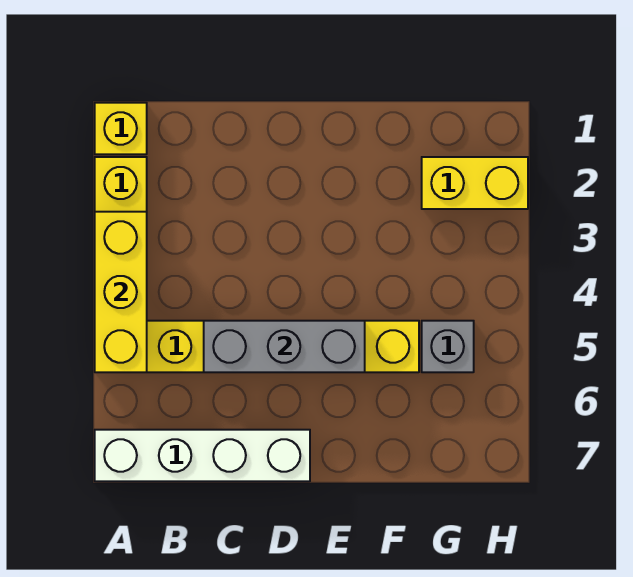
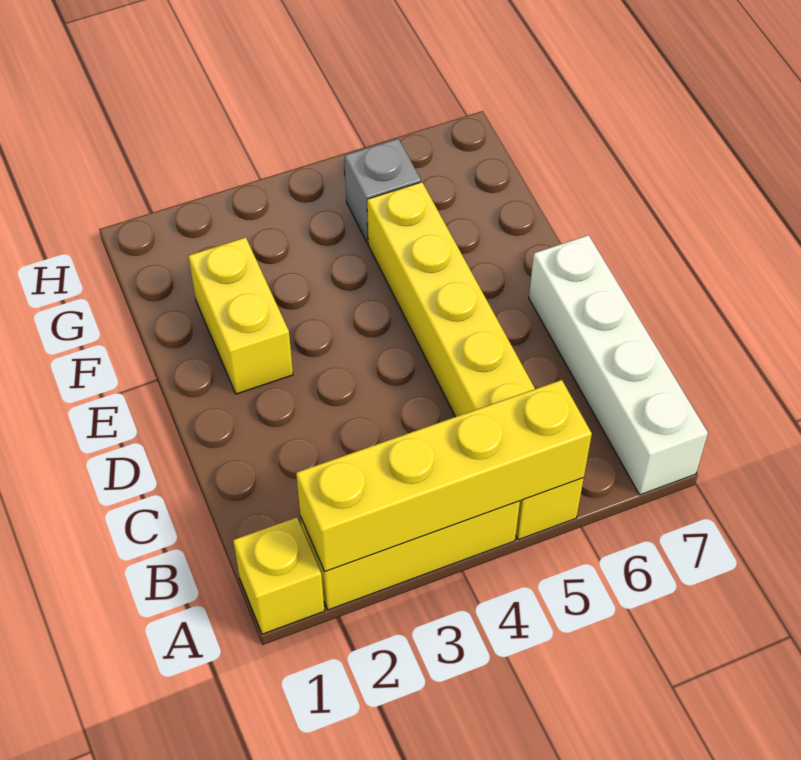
yellow brick A3:A5 level 2 -> yellow brick A2:A5 level 2
grey brick C5:E5 level 2 -> none
yellow brick G2:H2 level 1 -> yellow brick E2:F2 level 1

